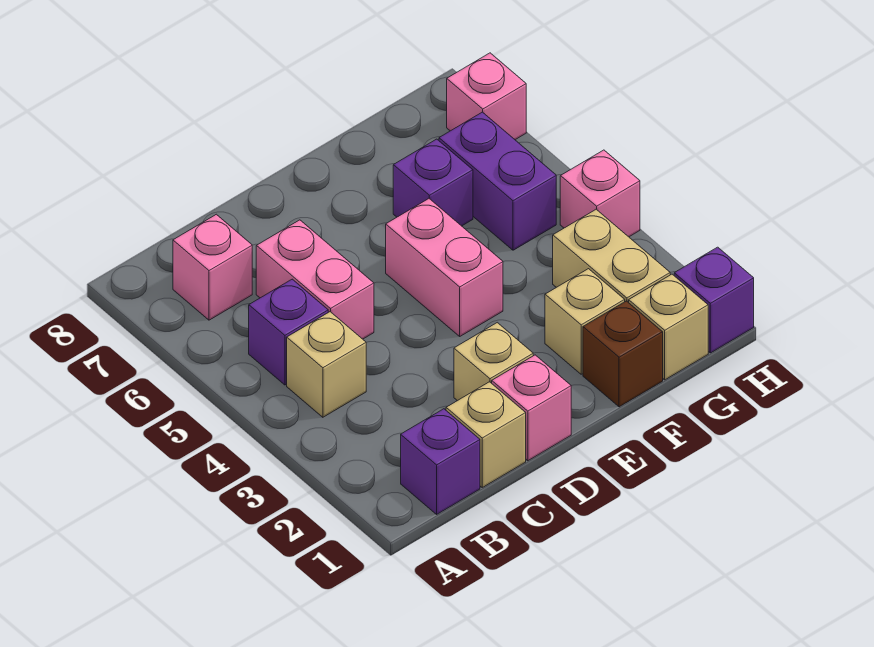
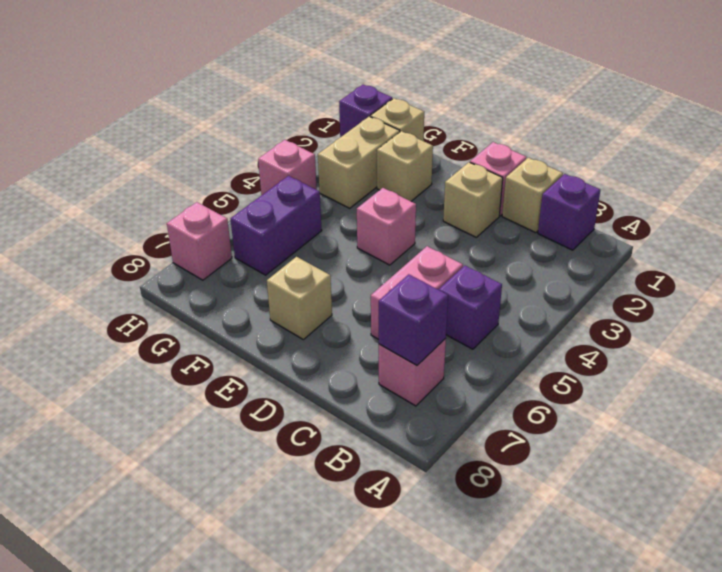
tan brick B4 level 1 -> tan brick E7 level 1
pink brick E4:E5 level 1 -> pink brick E4 level 1
brown brick F1 level 1 -> none
purple brick F6 level 1 -> purple brick B7 level 2

